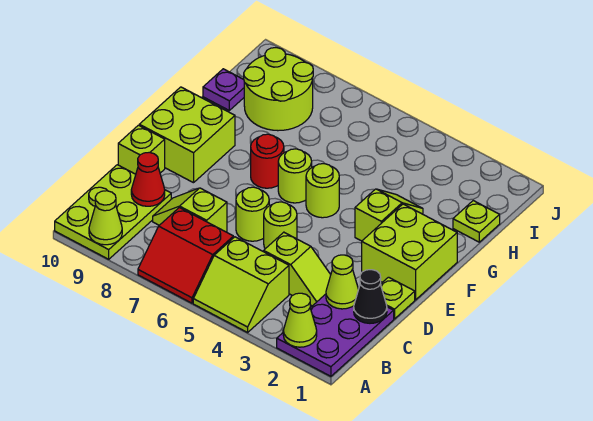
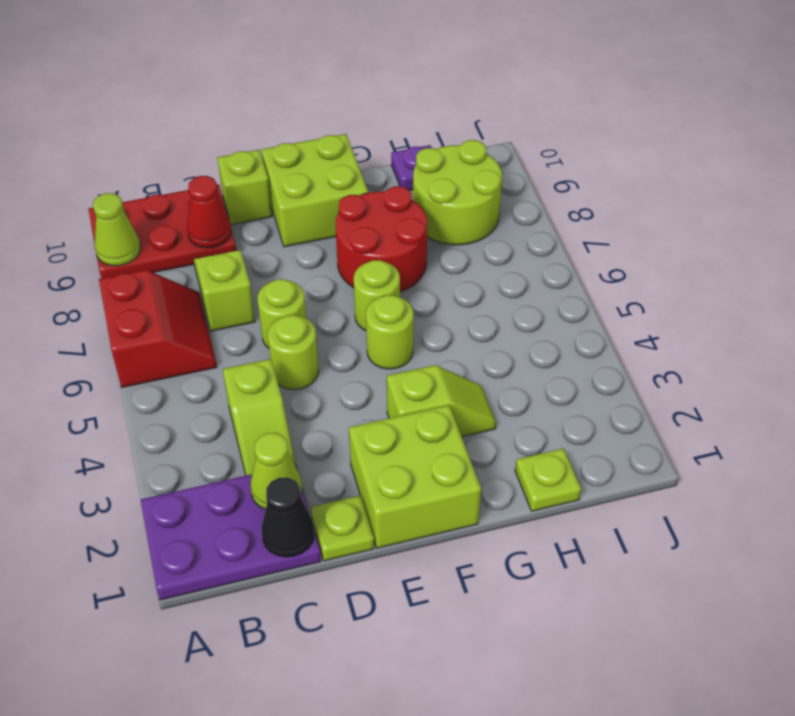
lime cone A2 level 2 -> none
lime slope A4:B5 level 1 top B -> none
red slope A6:B7 level 1 top B -> red slope A6:B7 level 1 top A
lime plate A9:C10 level 1 -> red plate A9:C10 level 1
red round brick F7 level 1 -> red round brick F7:G8 level 1

